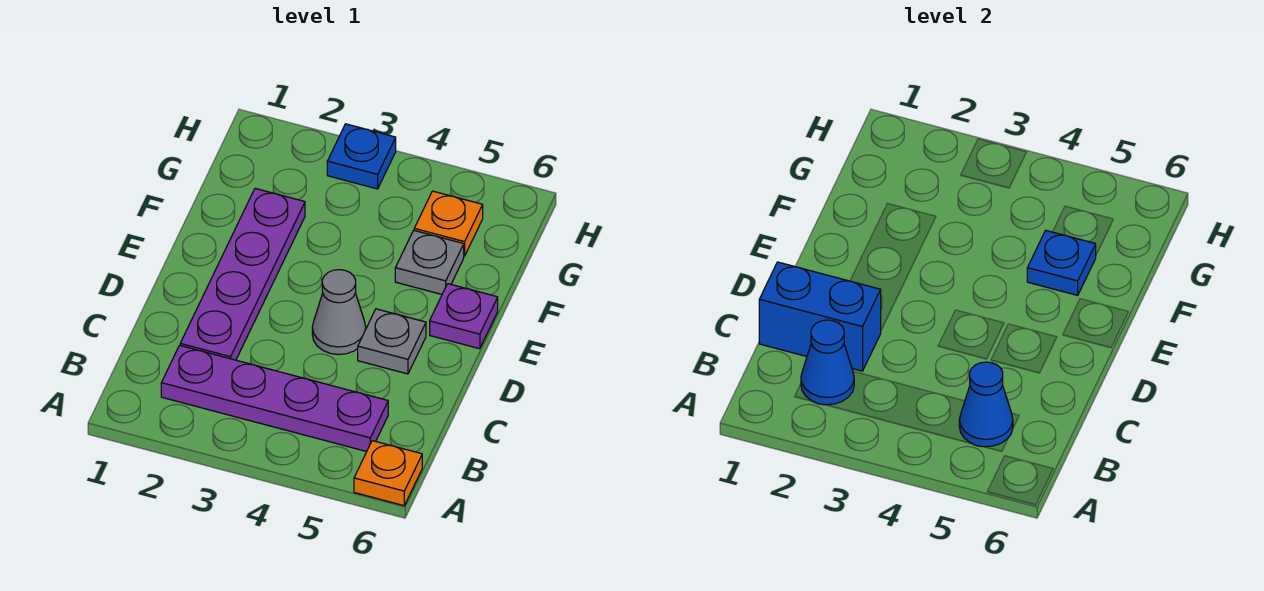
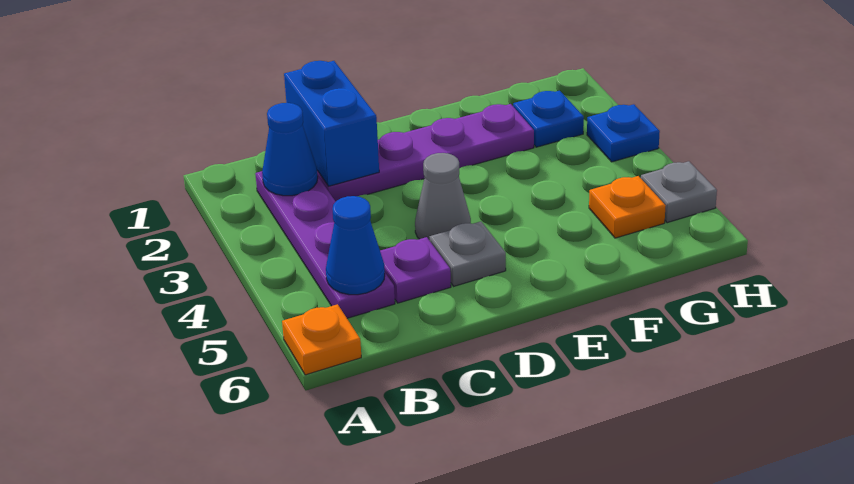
purple plate E6 level 1 -> purple plate C5 level 1
grey plate F5 level 1 -> grey plate H5 level 1
blue plate F5 level 2 -> blue plate G2 level 1

